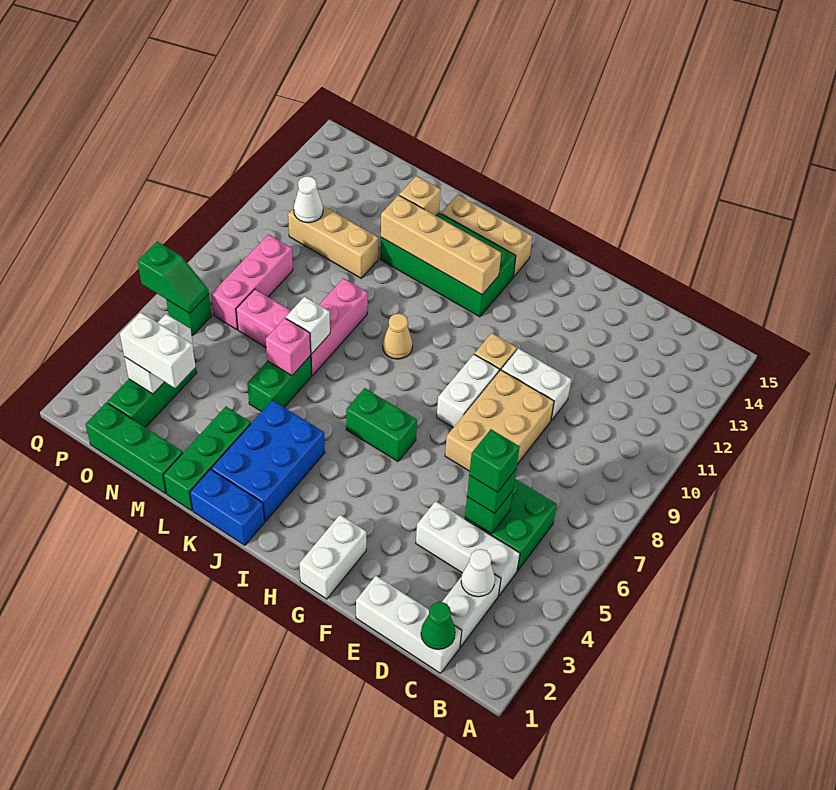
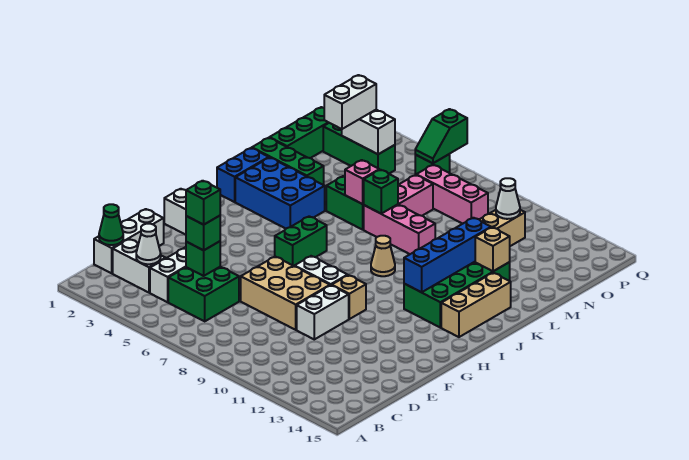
tan brick I12:L12 level 2 -> blue brick I12:L12 level 2
white brick L7 level 2 -> green brick L7 level 2

